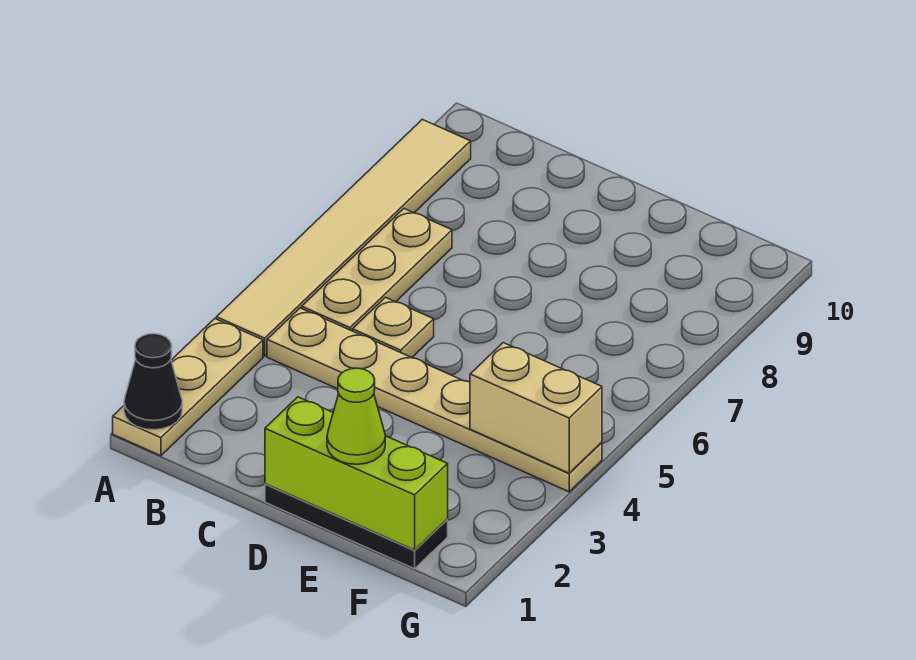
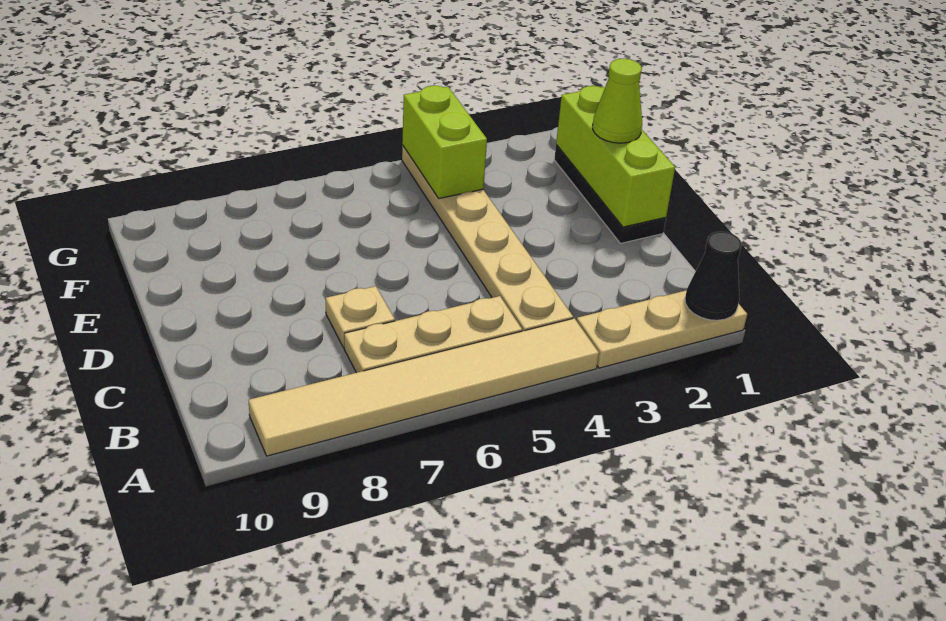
tan plate C5 level 1 -> tan plate C7 level 1
tan brick F4:G4 level 2 -> lime brick F4:G4 level 2

